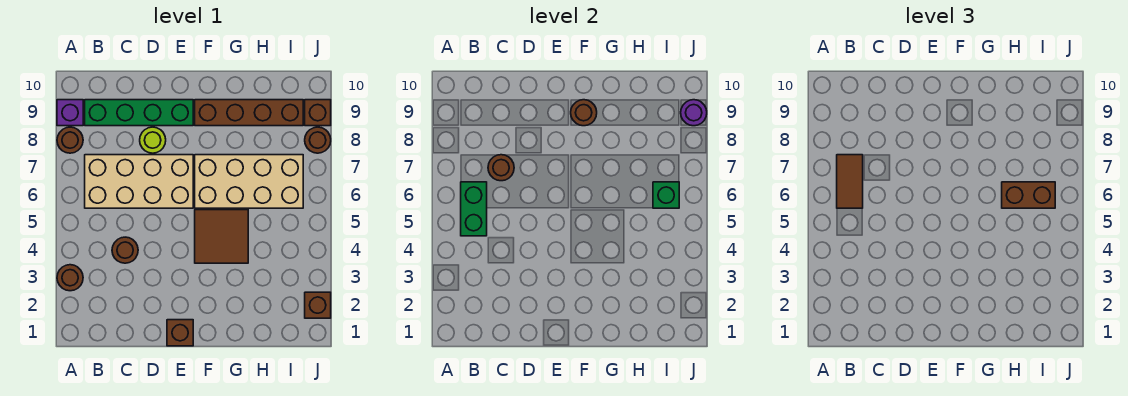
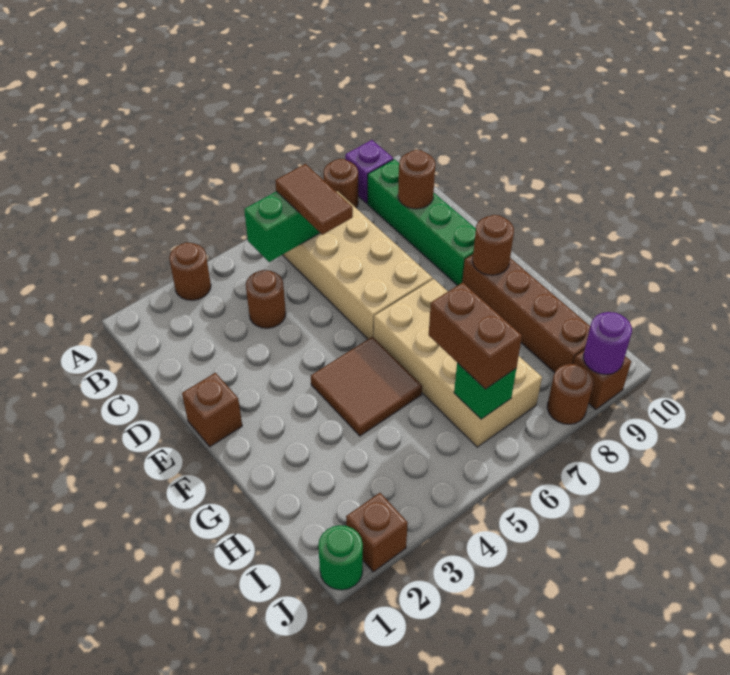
brown tile B6:B7 level 3 -> brown tile B6:C6 level 3
brown round brick C7 level 2 -> brown round brick C9 level 2
lime round brick D8 level 1 -> none
none -> green round brick J1 level 1

